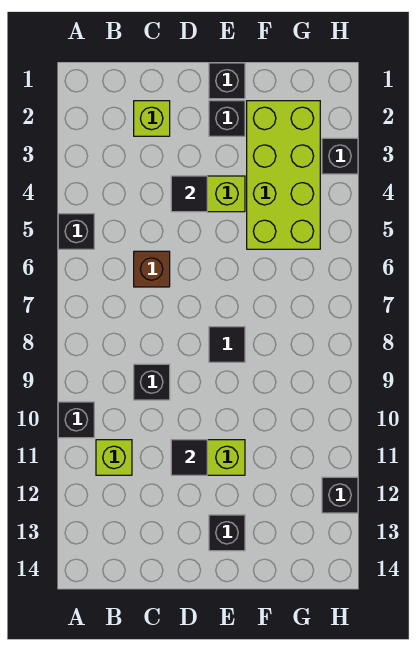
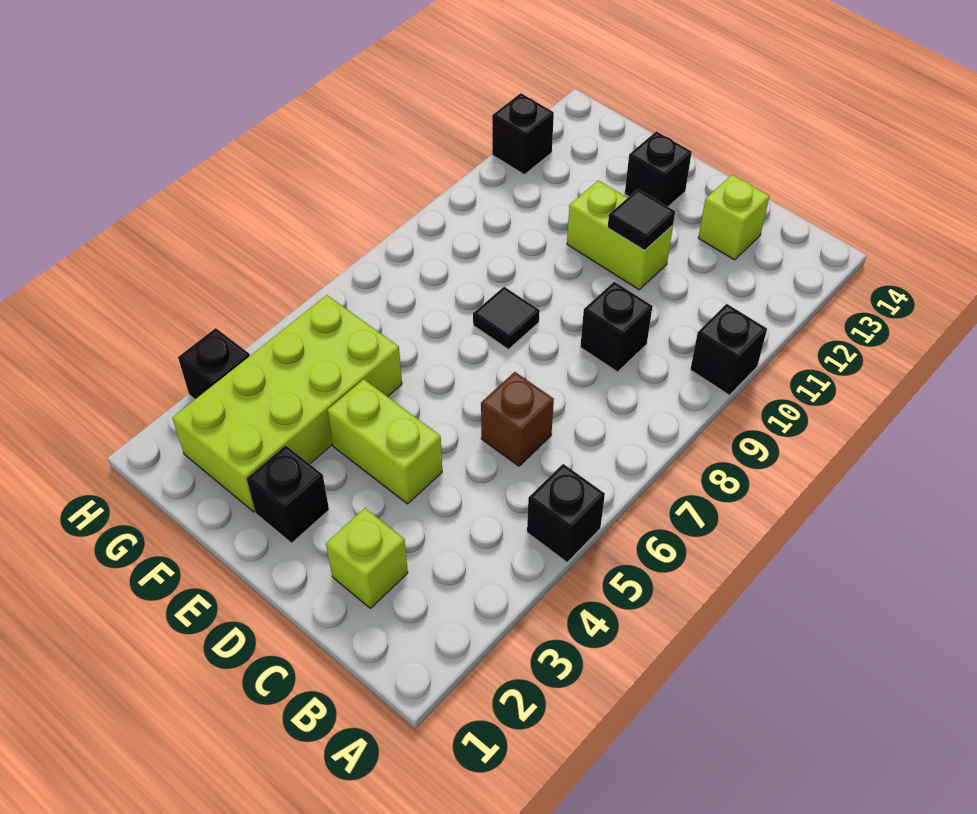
lime brick B11 level 1 -> lime brick C13 level 1
black tile D4 level 2 -> none
black brick E1 level 1 -> none

